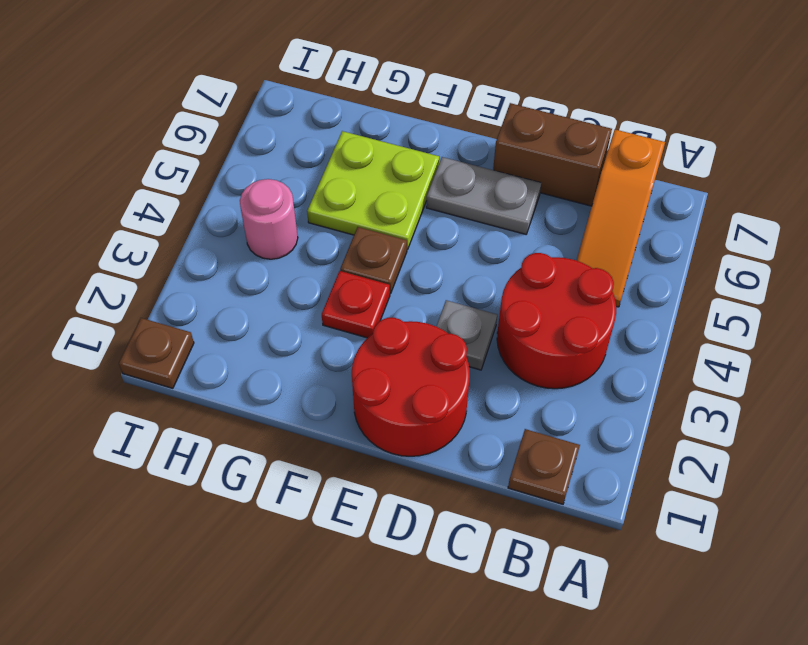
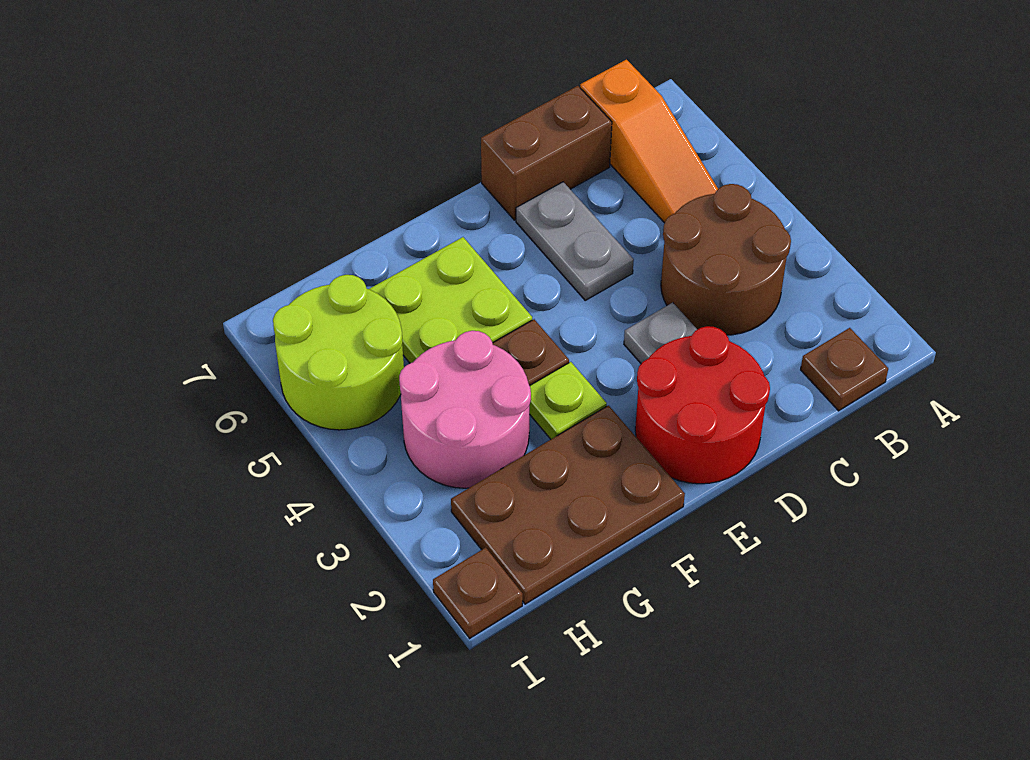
red round brick B3:C4 level 1 -> brown round brick B3:C4 level 1
grey plate D6:E6 level 1 -> grey plate D5:D6 level 1
none -> brown plate F1:H2 level 1
red plate F3 level 1 -> lime plate F3 level 1
pink round brick H4 level 1 -> pink round brick G3:H4 level 1
none -> lime round brick H5:I6 level 1

